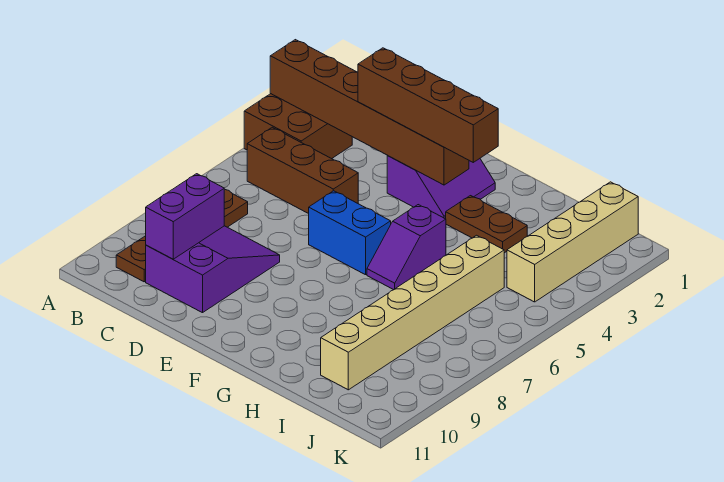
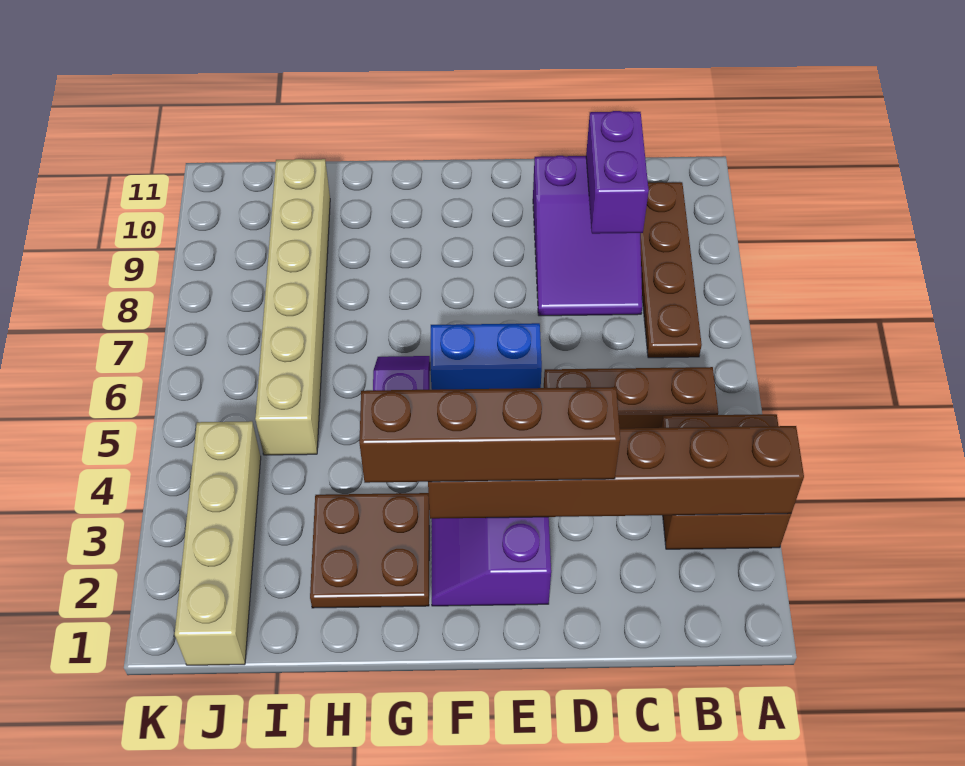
brown plate G3:H3 level 1 -> brown plate G2:H3 level 1

